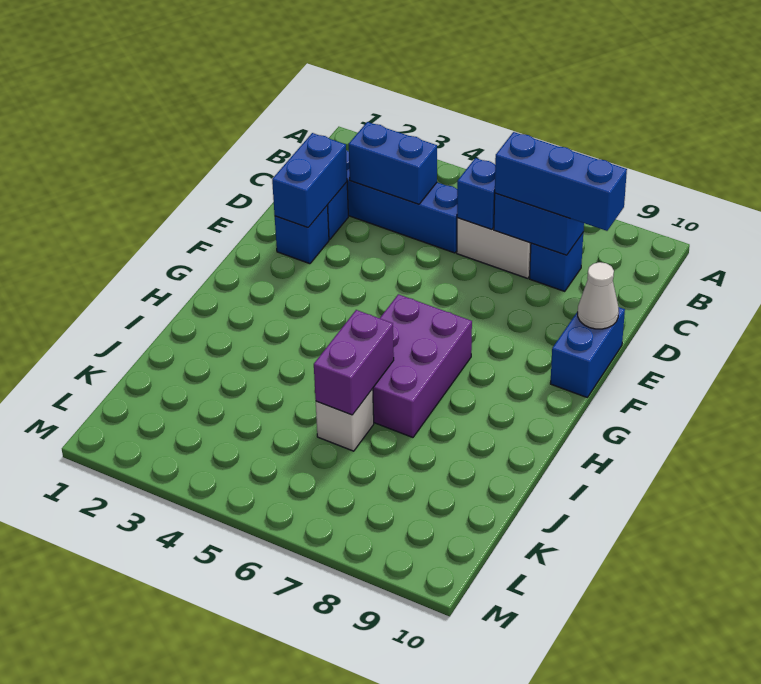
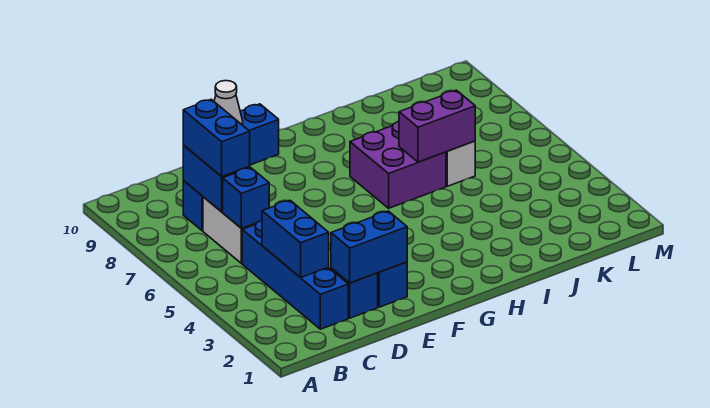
blue brick C7:C9 level 3 -> blue brick C7:C8 level 3
purple brick G6:I7 level 1 -> purple brick H6:I7 level 1

